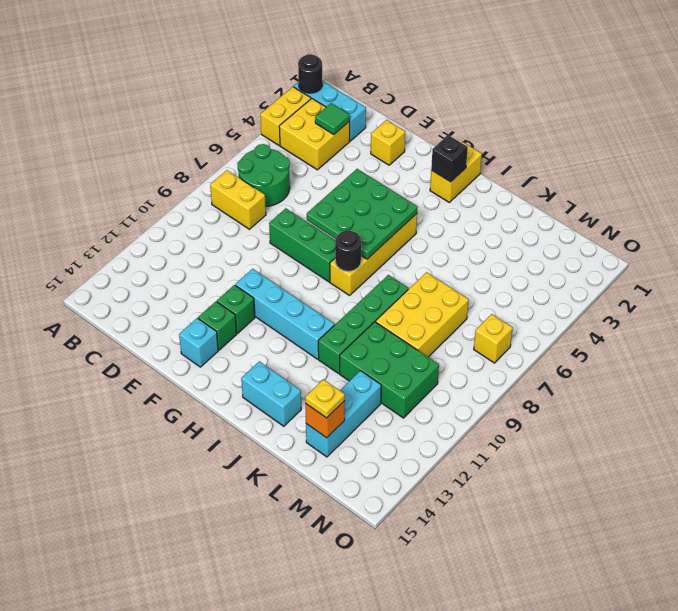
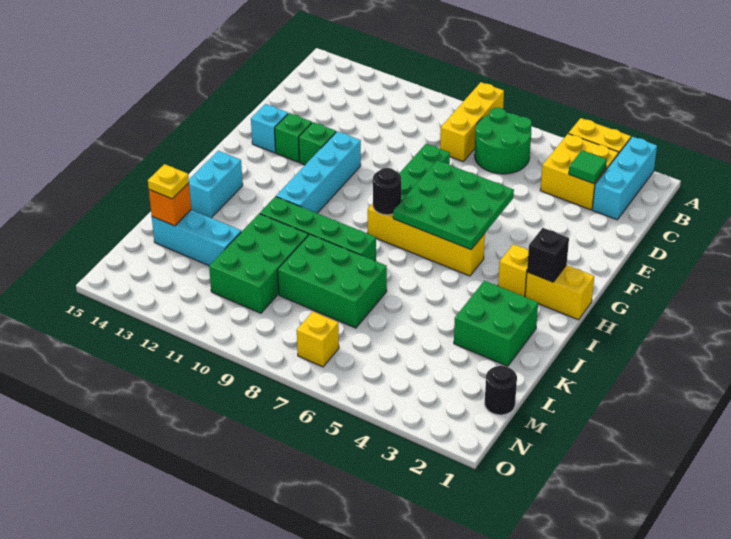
black round brick A2 level 2 -> black round brick M1 level 1
yellow brick B8:C8 level 1 -> yellow brick A8:C8 level 1
yellow brick E2 level 1 -> yellow brick H3 level 1
none -> green brick J2:K3 level 1
yellow brick K7:L9 level 1 -> green brick K7:L9 level 1

